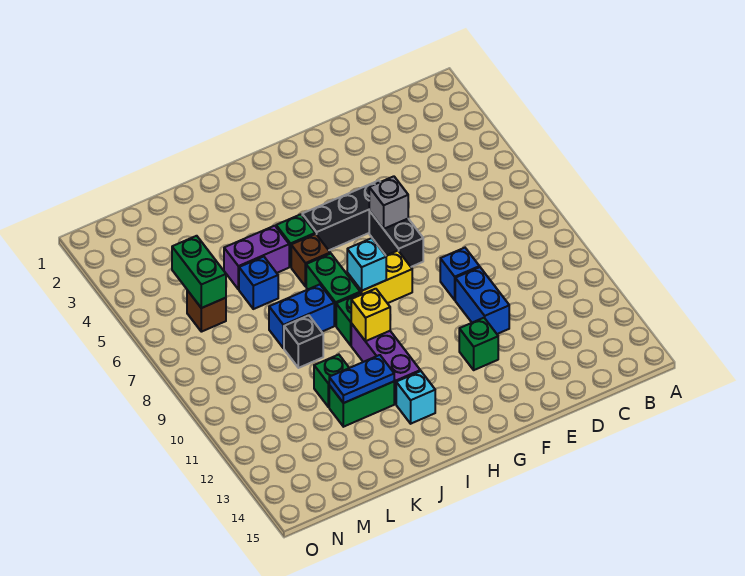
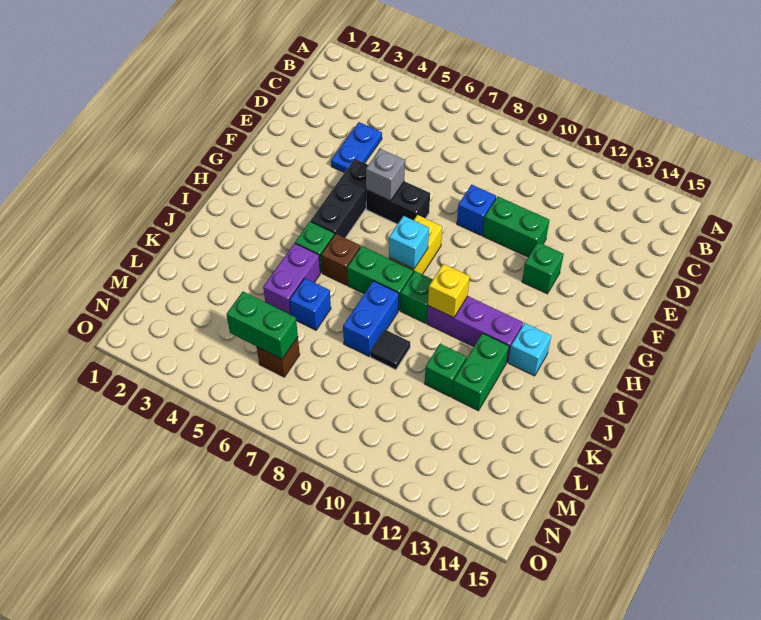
blue brick E10:E11 level 1 -> green brick E10:E11 level 1
blue plate J12:K12 level 2 -> blue plate D4:E4 level 1
black brick K9 level 1 -> black tile K9 level 1

